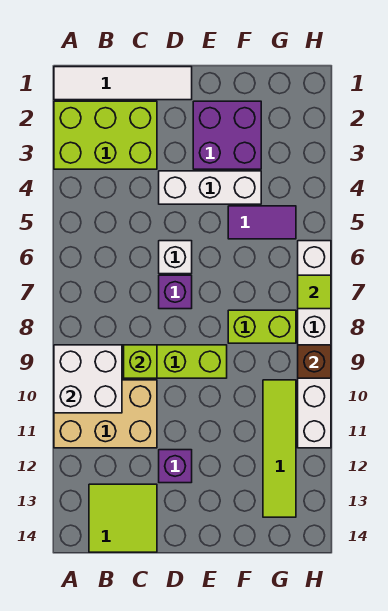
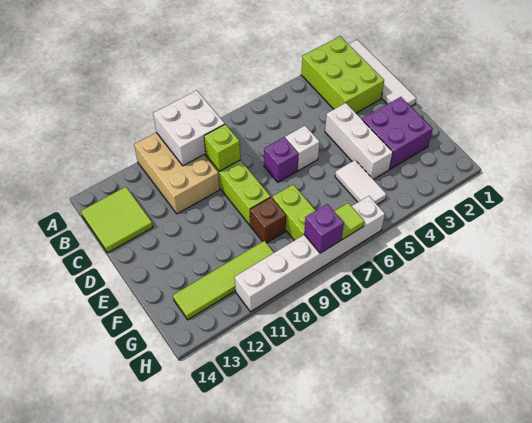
purple brick D12 level 1 -> purple brick H8 level 2
purple tile F5:G5 level 1 -> white tile F5:G5 level 1
brown brick H9 level 2 -> brown brick F9 level 1

